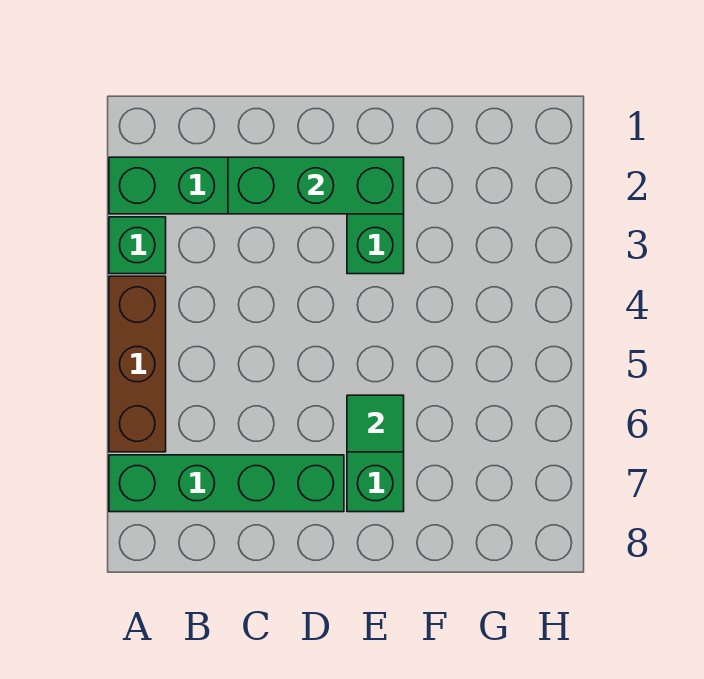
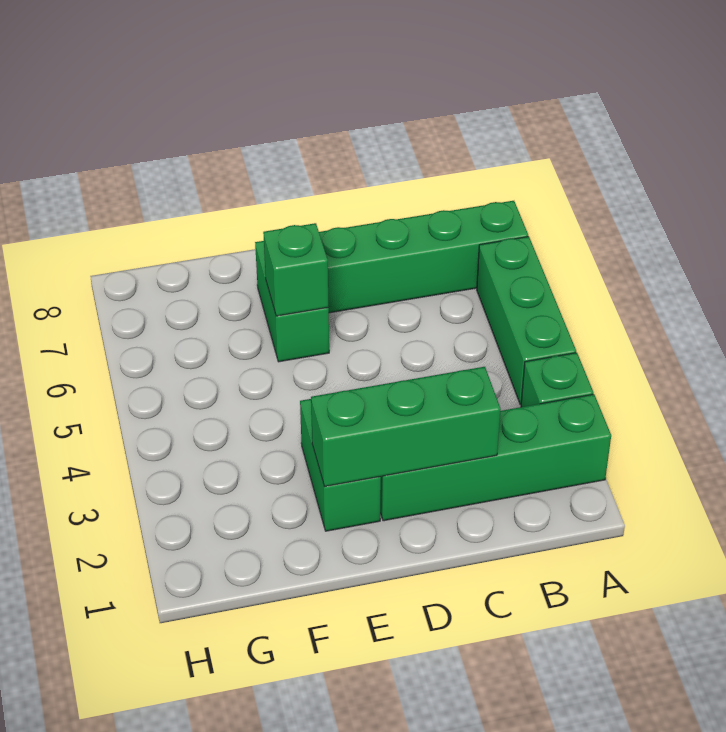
brown brick A4:A6 level 1 -> green brick A4:A6 level 1
green tile E6 level 2 -> green brick E6 level 2

